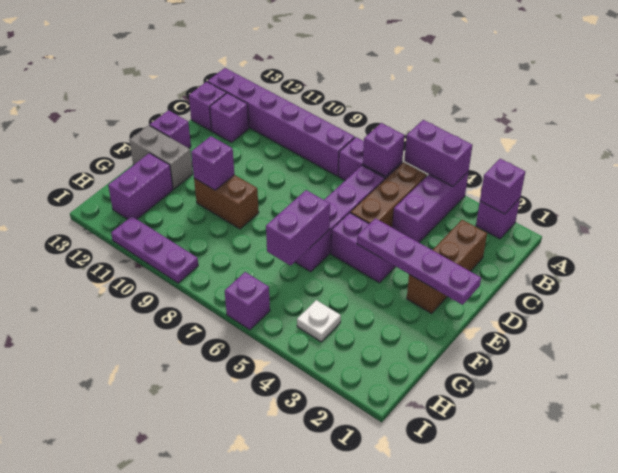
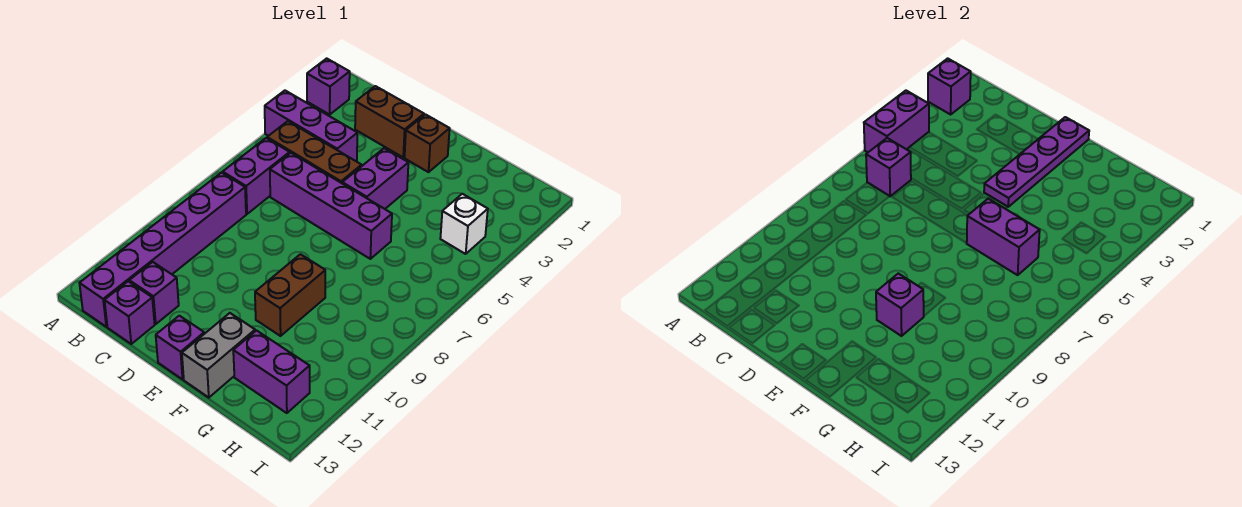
white plate H4 level 1 -> white brick H4 level 1
purple brick I6 level 1 -> none
purple plate I9:I11 level 1 -> none

